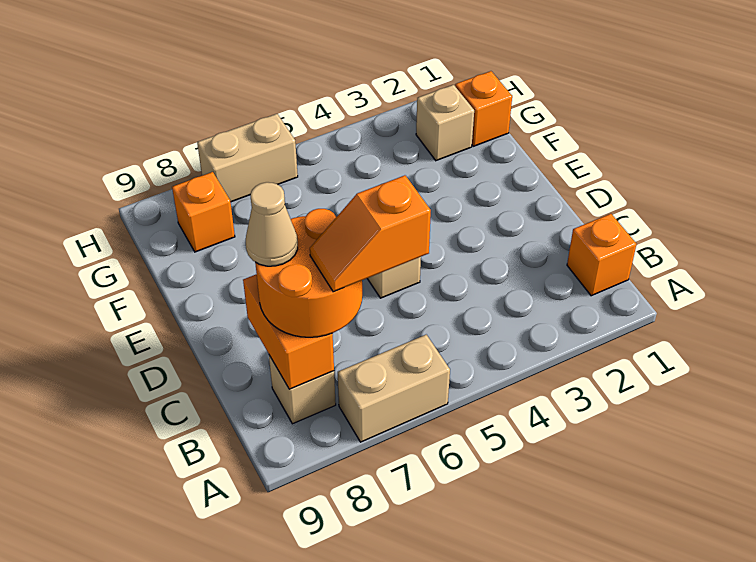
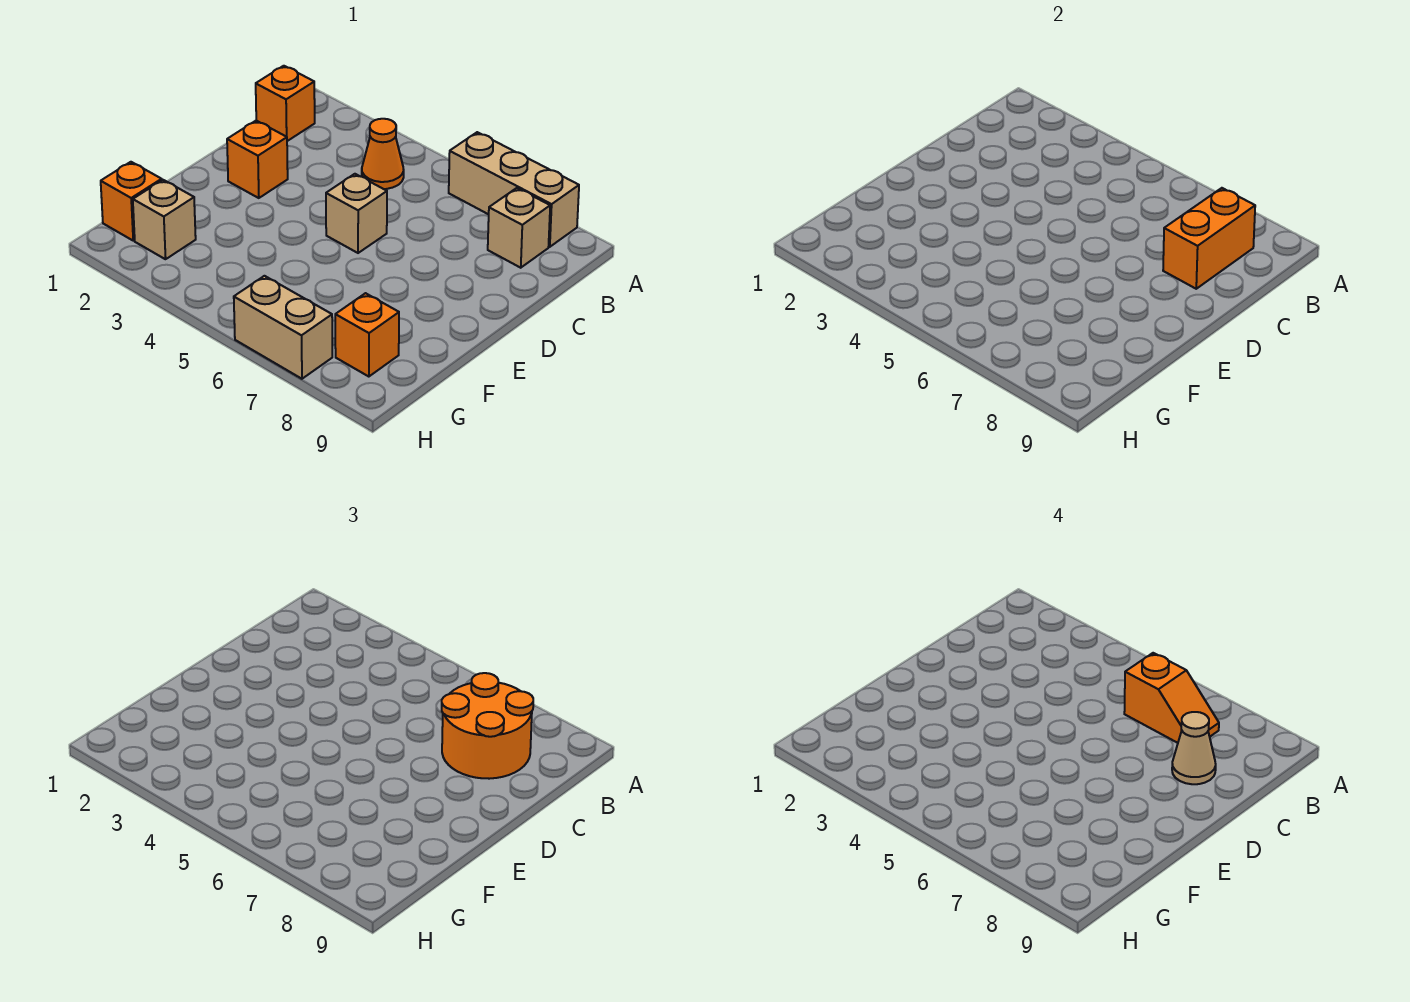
tan brick A6:A7 level 1 -> tan brick A6:A8 level 1
none -> orange cone B4 level 1
none -> orange brick D2 level 1

